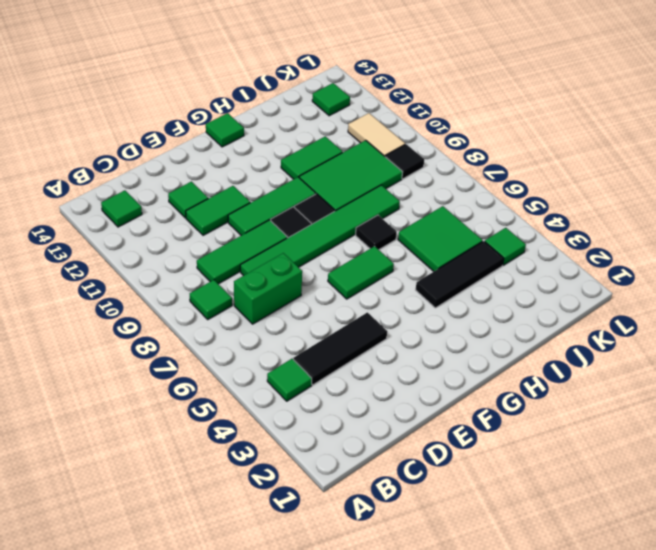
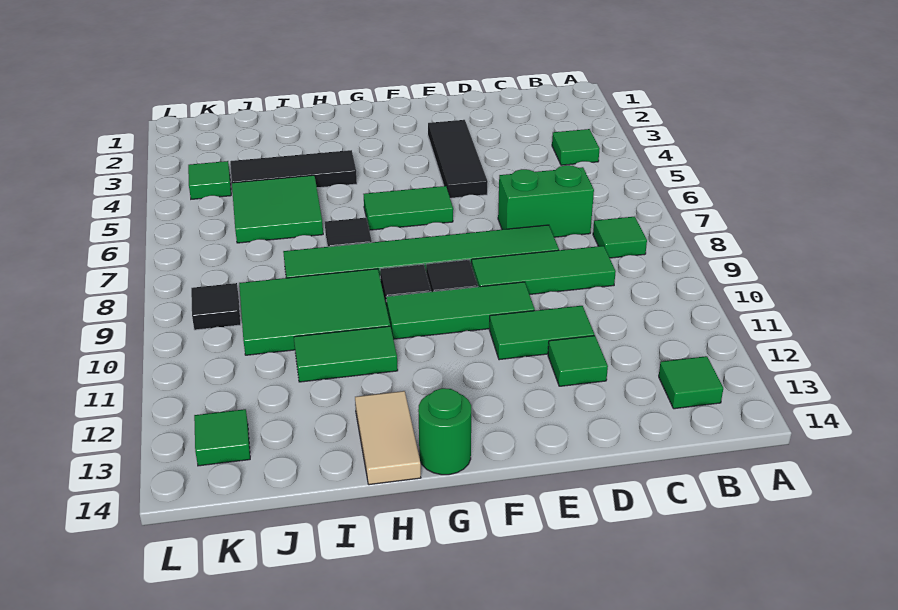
black tile C4:E4 level 1 -> black tile E3:E5 level 1
green tile G14 level 1 -> green round brick G14 level 1
tan tile K10:K11 level 1 -> tan tile H13:H14 level 1

